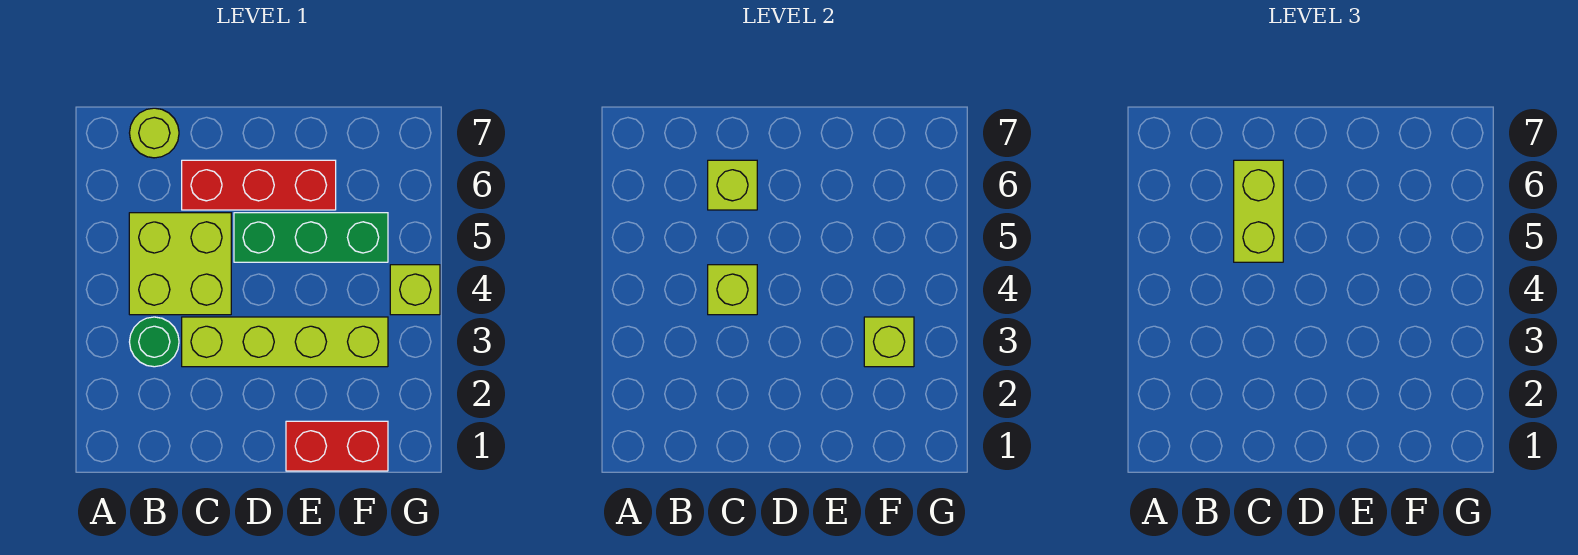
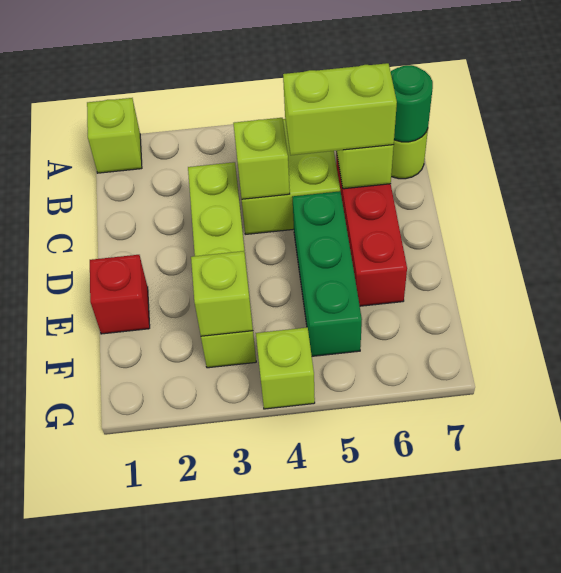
none -> lime brick A1 level 1
green round brick B3 level 1 -> green round brick B7 level 2
red brick E1:F1 level 1 -> red brick E1 level 1

